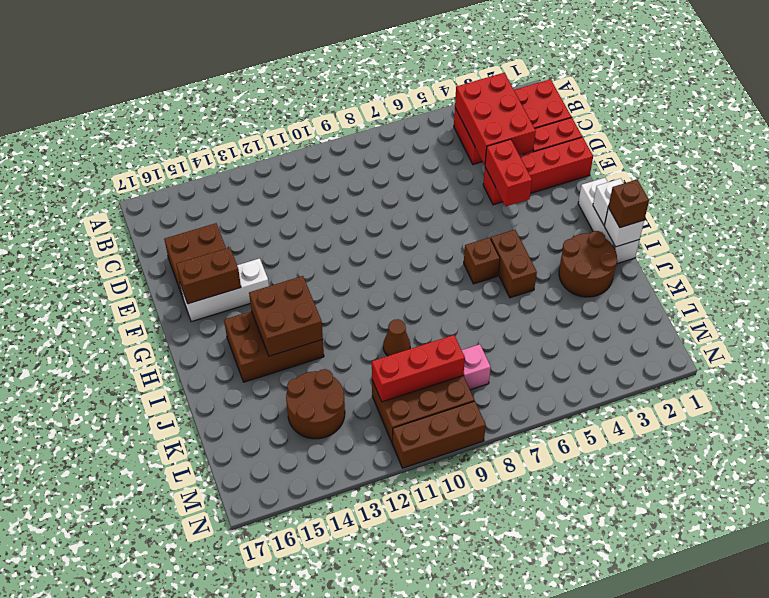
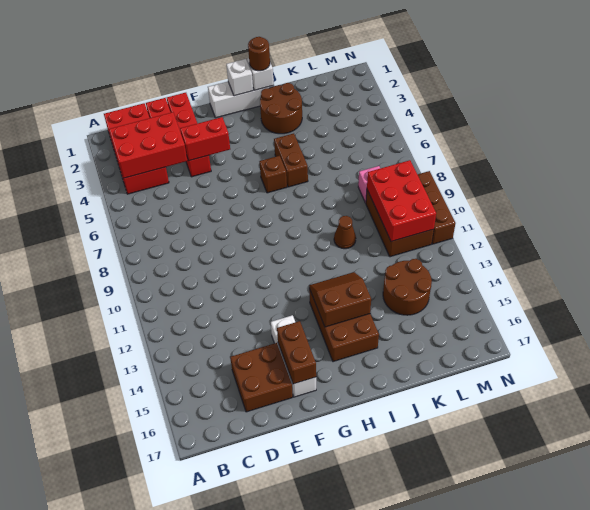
brown brick H5:I5 level 1 -> brown brick I5:I6 level 1
brown brick H13:I14 level 2 -> brown slope H13:I14 level 2 top 14
brown brick I1 level 3 -> brown round brick I1 level 3
red brick L9:L11 level 2 -> red brick L9:M11 level 2

